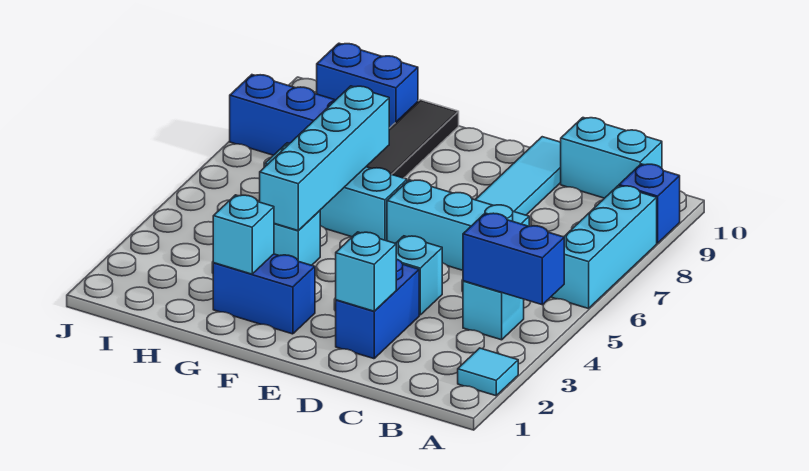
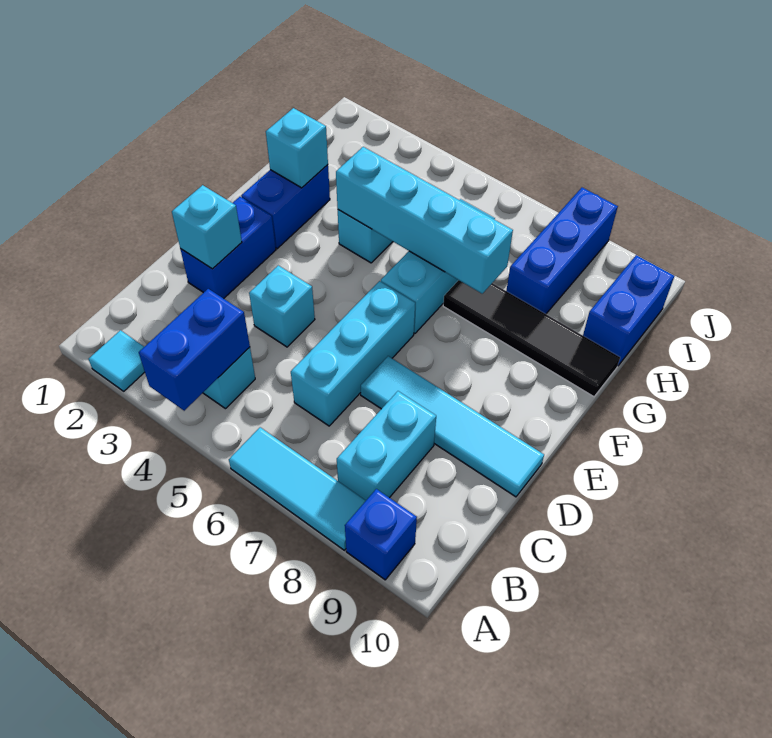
cyan brick A6:A8 level 1 -> cyan tile A6:A8 level 1
cyan brick B10:C10 level 1 -> cyan brick B8:C8 level 1
blue brick D2:D3 level 1 -> blue brick D2:E2 level 1

